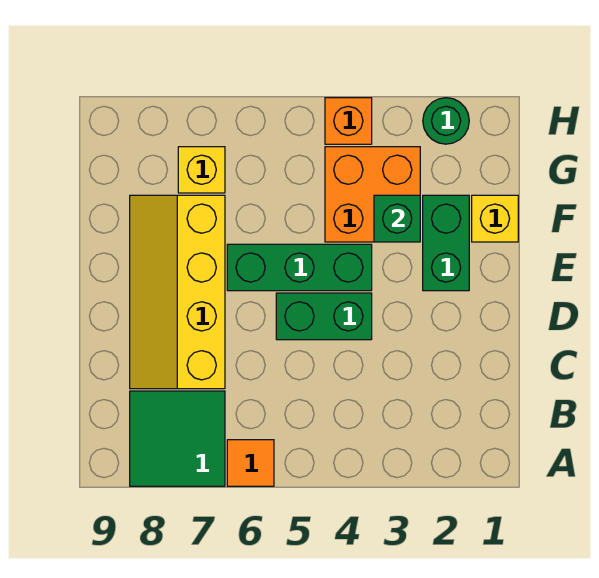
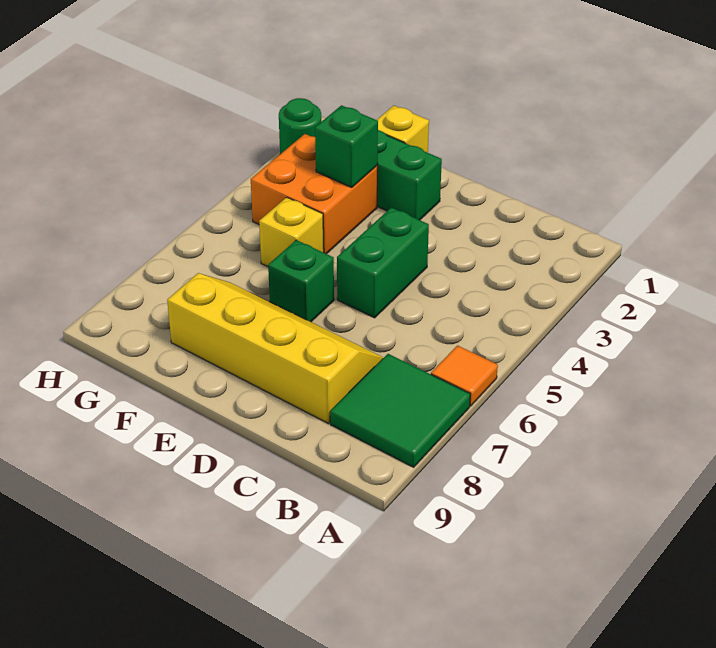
yellow slope C7:F8 level 1 top 7 -> yellow slope C7:F8 level 1 top 8
green brick E4:E6 level 1 -> green brick E6 level 1
yellow brick G7 level 1 -> yellow brick F5 level 1
orange brick H4 level 1 -> none

